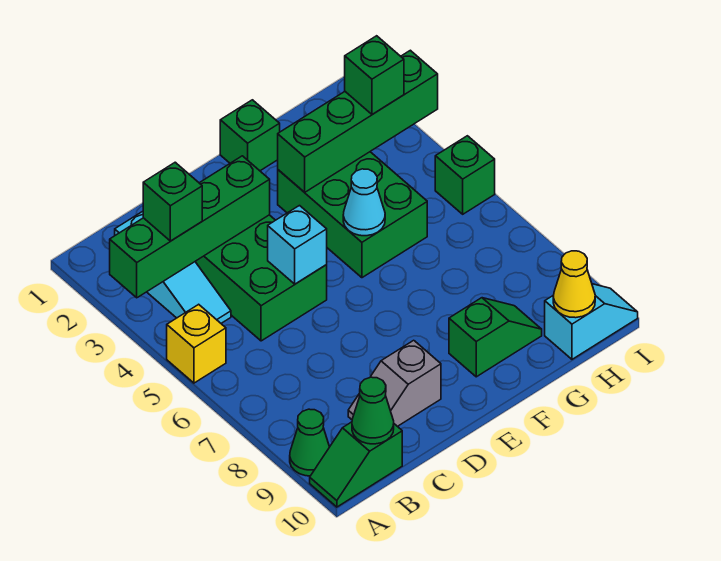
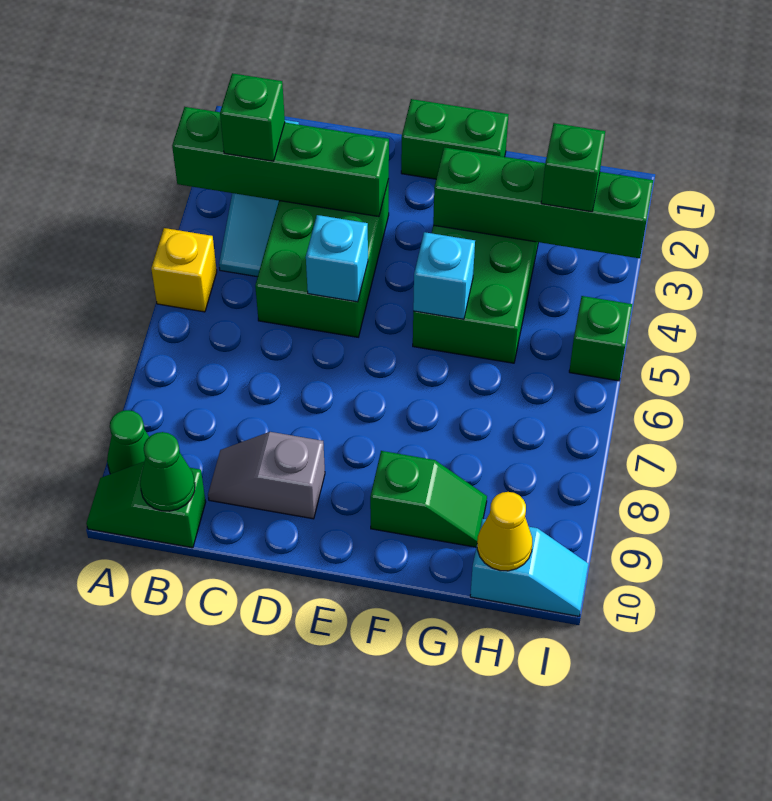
green brick F1 level 1 -> green brick E1:F1 level 1
cyan cone F5 level 2 -> cyan brick F5 level 2

